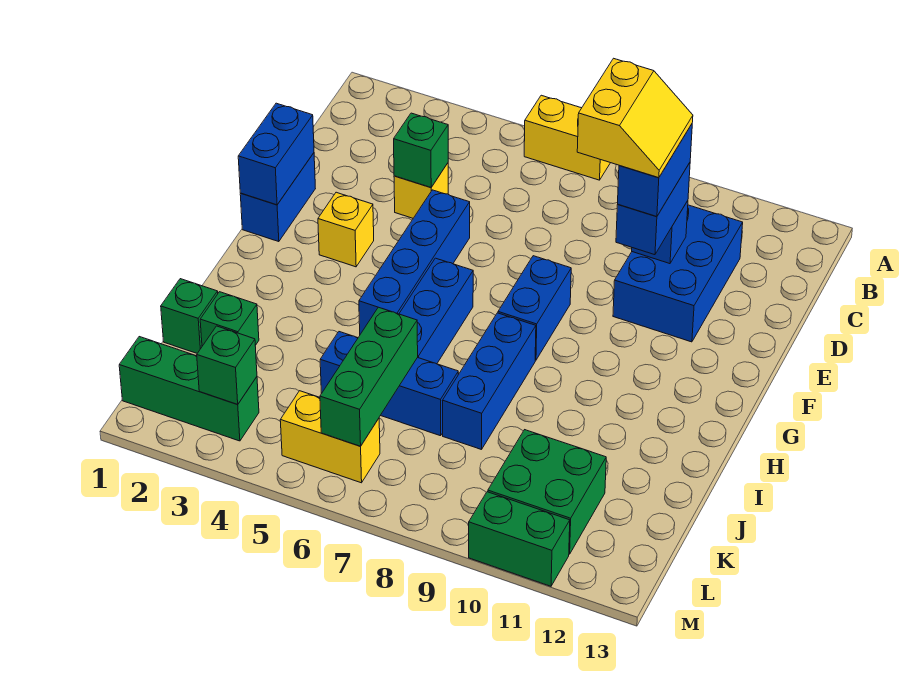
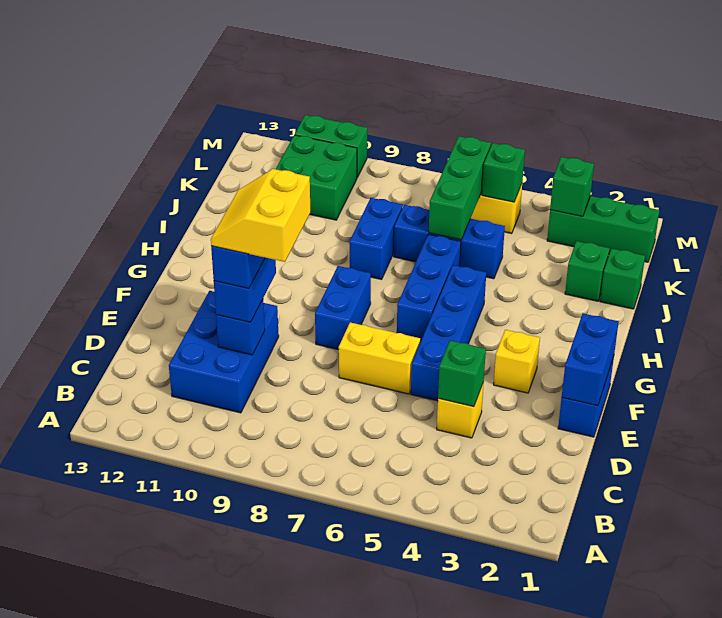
yellow brick A6:A7 level 1 -> yellow brick E6:E7 level 1
blue brick H8:J8 level 1 -> blue brick I8:J8 level 1
none -> green brick L5 level 2

